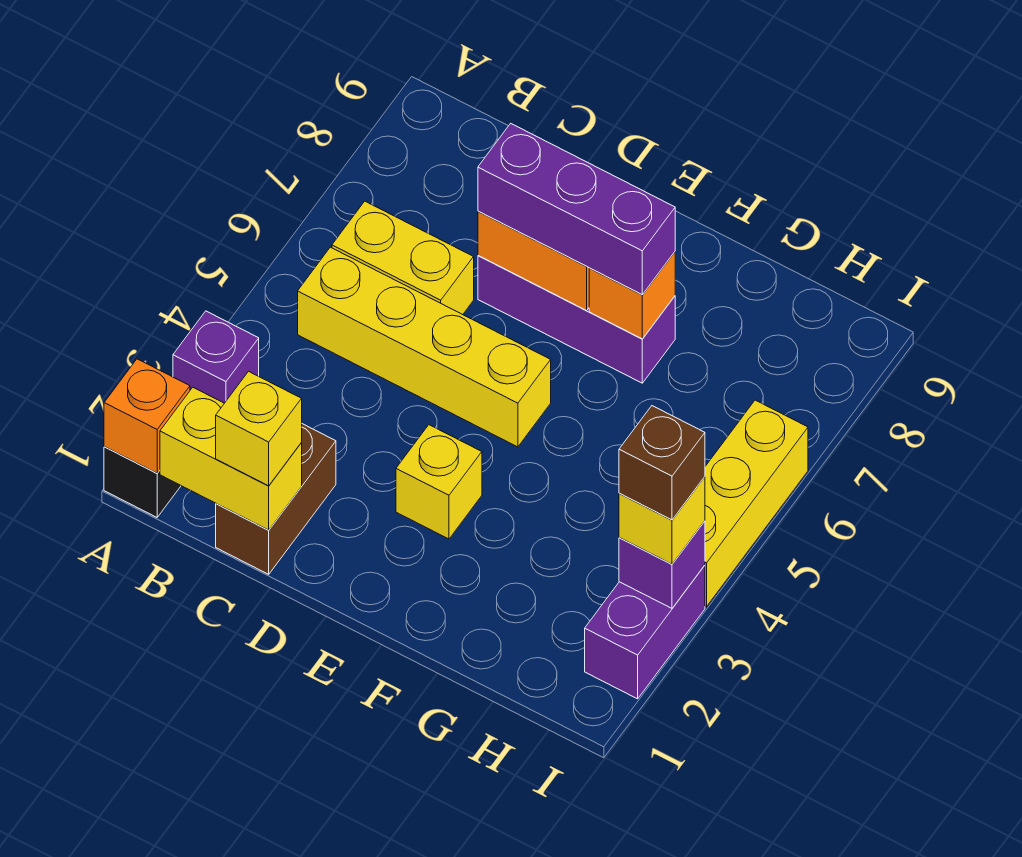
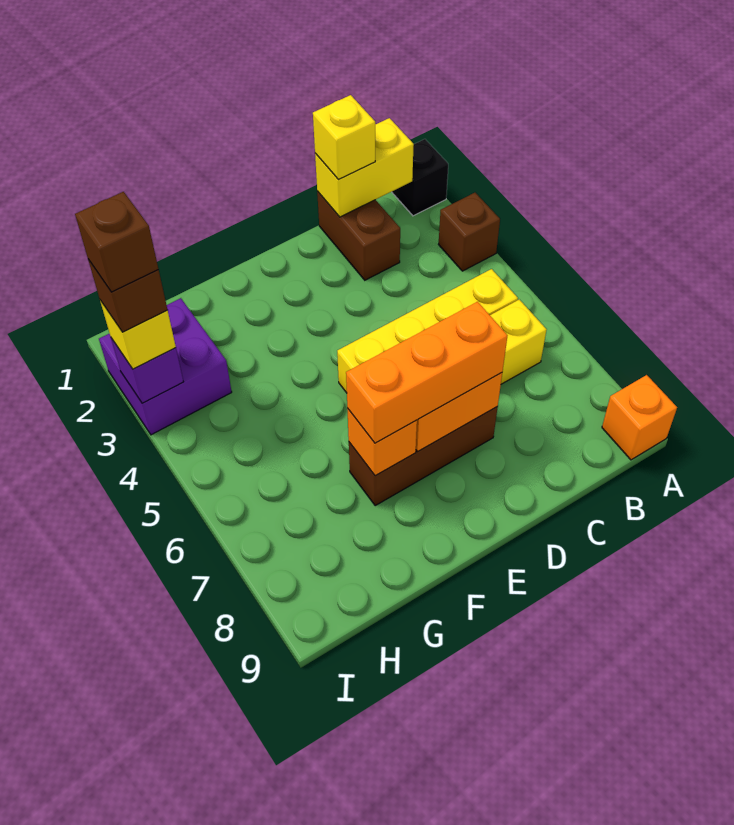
orange brick A1 level 2 -> orange brick A9 level 1
purple brick A3 level 1 -> brown brick A3 level 1
purple brick D7:F7 level 1 -> brown brick D7:F7 level 1
purple brick D7:F7 level 3 -> orange brick D7:F7 level 3
yellow brick E3 level 1 -> none
purple brick I2:I3 level 1 -> purple brick H2:I3 level 1
none -> brown brick I3 level 5
yellow brick I4:I6 level 1 -> none

